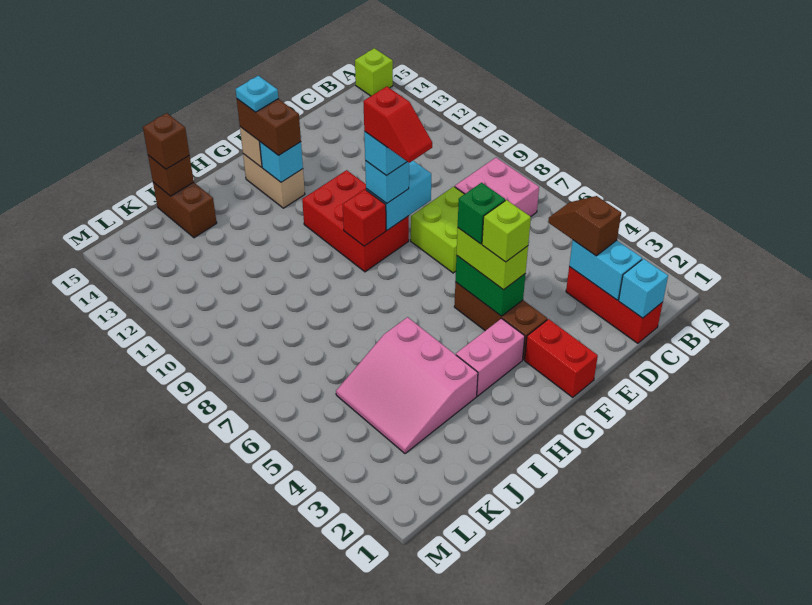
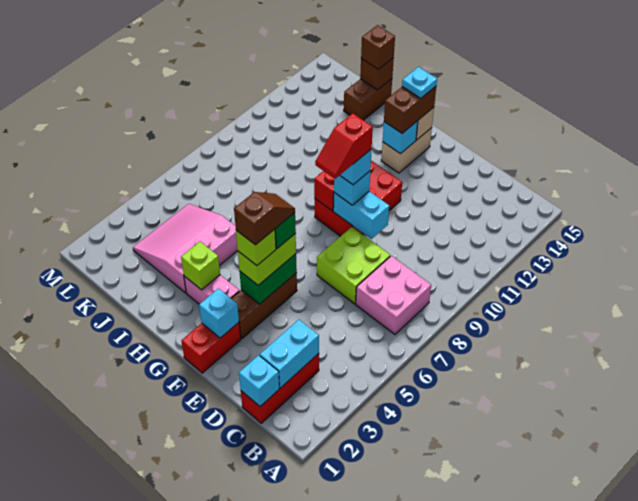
lime brick A15 level 1 -> lime brick H3 level 2
brown slope C3:C4 level 3 top 3 -> brown slope F4:F5 level 5 top 4
none -> cyan brick F2 level 2

